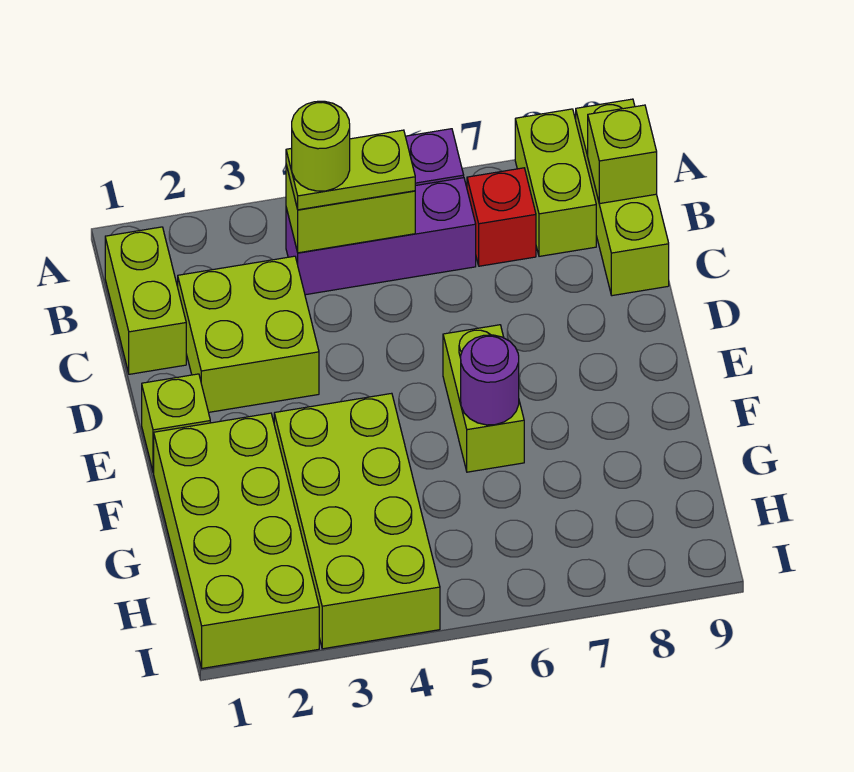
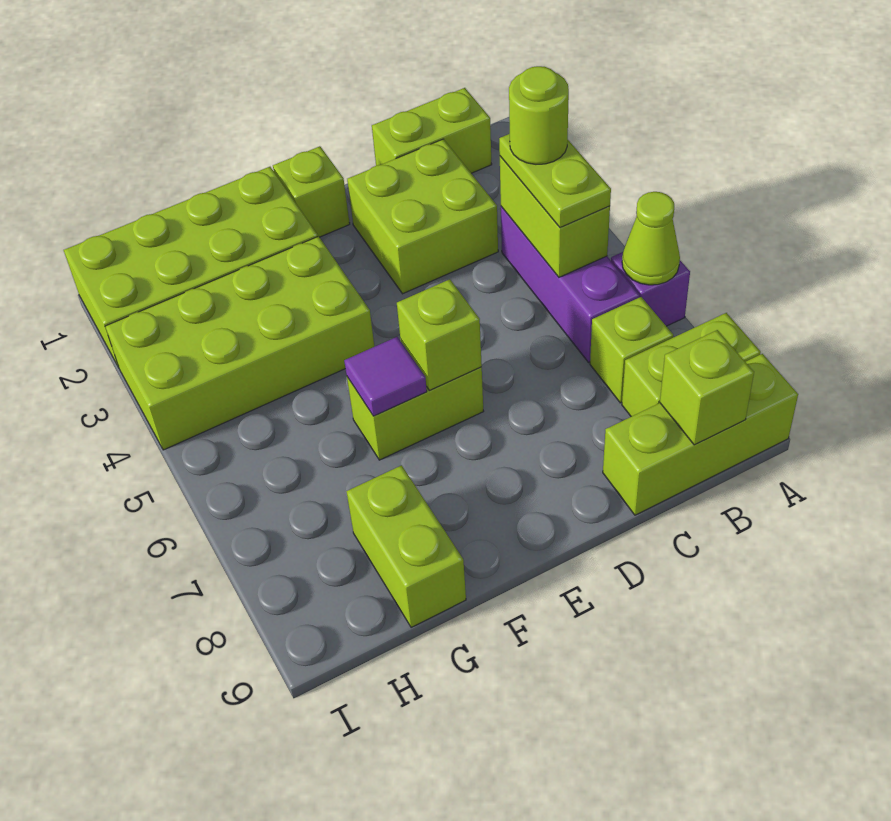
none -> lime cone A6 level 2
red brick B7 level 1 -> lime brick B7 level 1
none -> lime brick E6 level 2
purple round brick F6 level 2 -> purple tile F6 level 2
none -> lime brick G8:G9 level 1

